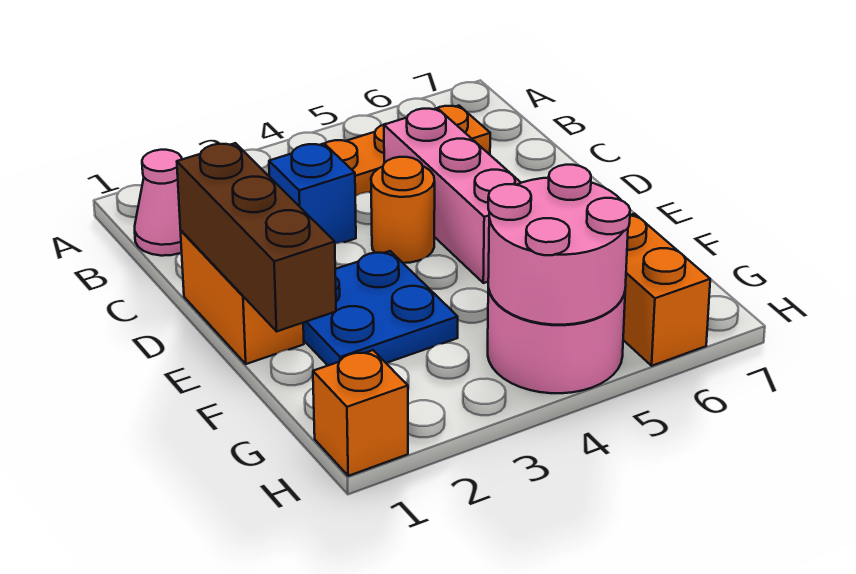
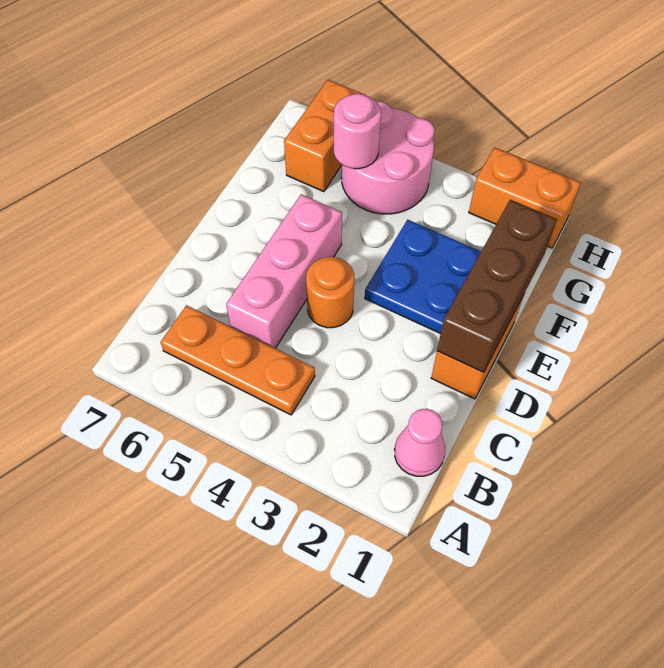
blue brick C3 level 1 -> none
pink round brick G4:H5 level 2 -> pink round brick G5 level 2
orange brick H1 level 1 -> orange brick H1:H2 level 1

